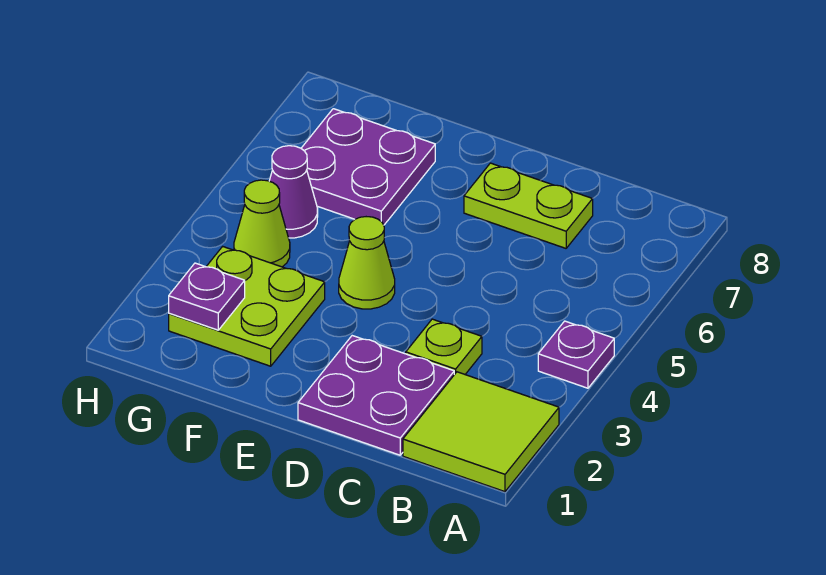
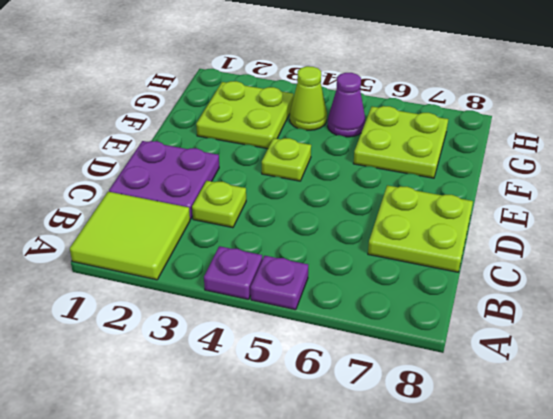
lime plate C7:D7 level 1 -> lime plate C7:D8 level 1
lime cone E4 level 1 -> lime plate E4 level 1
purple plate F6:G7 level 1 -> lime plate F6:G7 level 1
purple plate G2 level 2 -> purple plate A5 level 1

